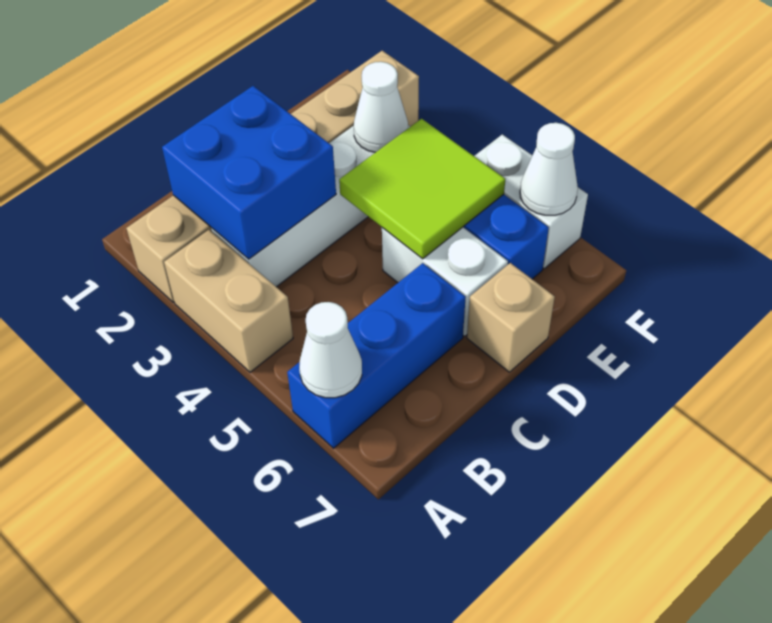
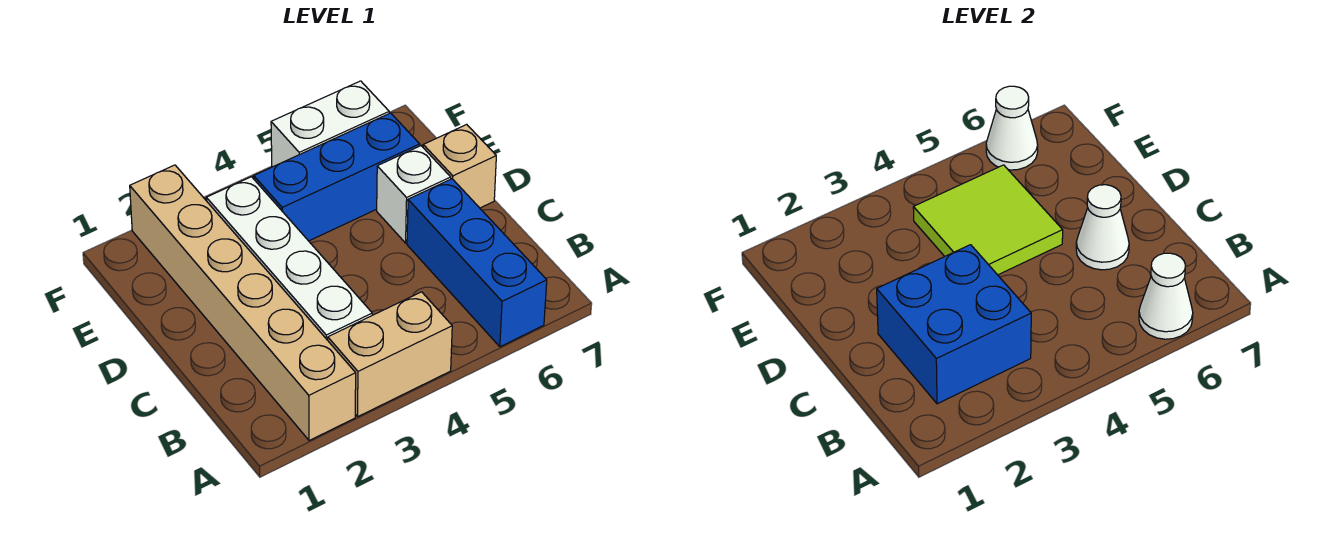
white brick D5:D6 level 1 -> white brick D6 level 1
white cone E3 level 2 -> white cone C6 level 2

